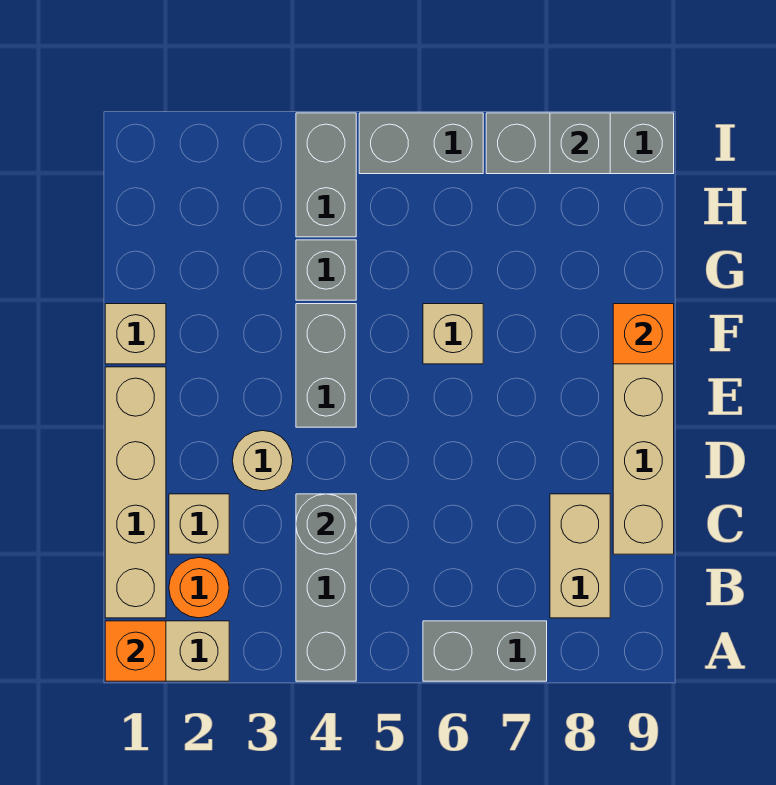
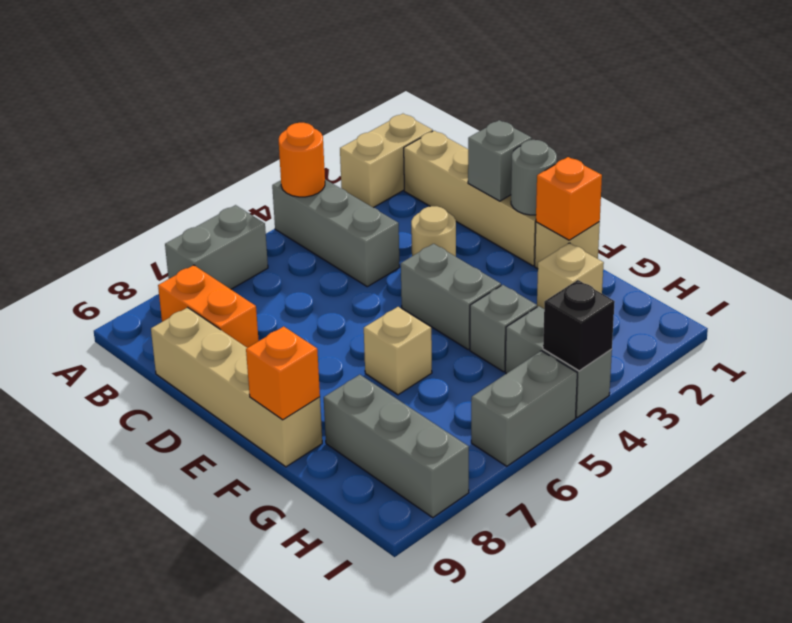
orange brick A1 level 2 -> orange brick F1 level 2
orange round brick B2 level 1 -> orange round brick A4 level 2
tan brick B8:C8 level 1 -> orange brick B8:C8 level 1
tan brick C2 level 1 -> tan brick G2 level 1
grey round brick C4 level 2 -> grey round brick E1 level 2
none -> black brick I4 level 2
grey brick I7:I9 level 1 -> grey brick G8:I8 level 1
grey brick I8 level 2 -> grey brick D1 level 2

